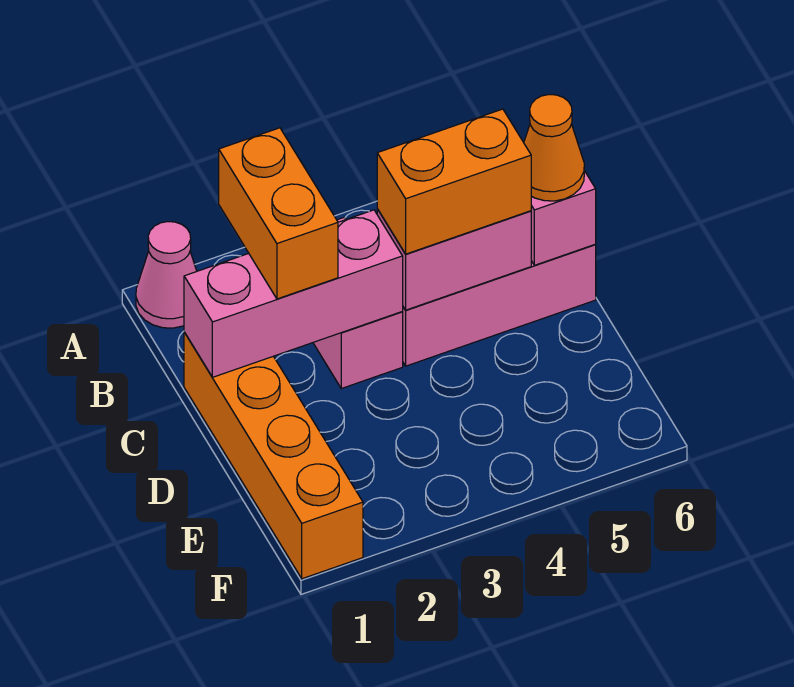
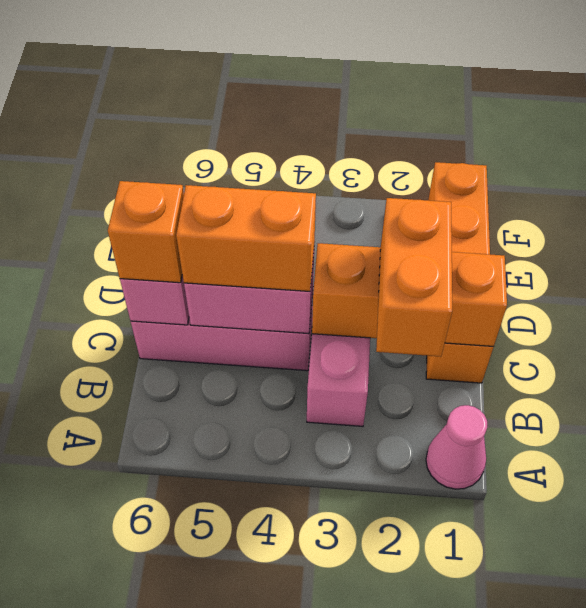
pink brick C1:C3 level 2 -> orange brick C1:C3 level 2
orange cone C6 level 3 -> orange brick C6 level 3

